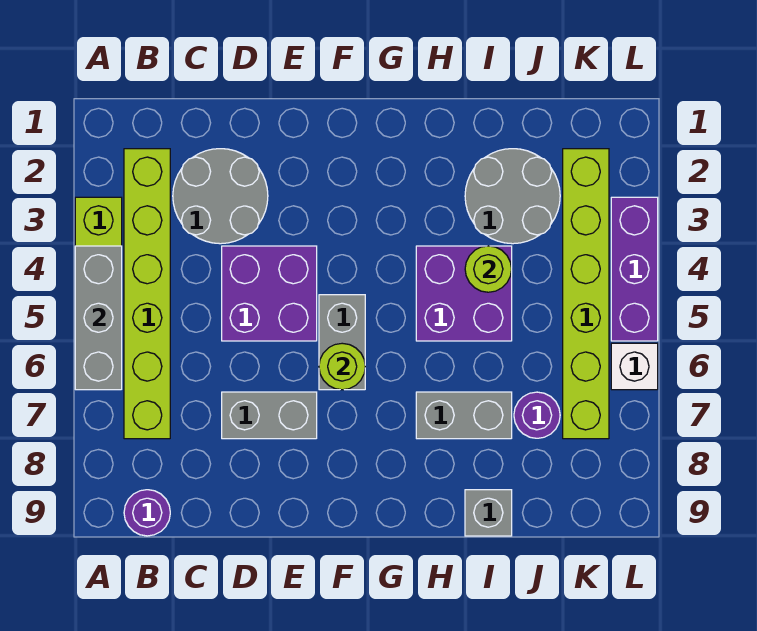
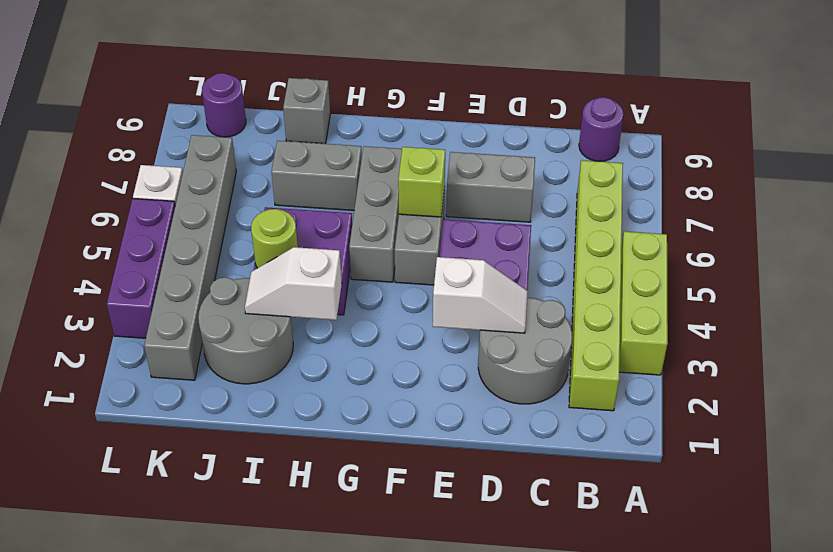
grey brick A4:A6 level 2 -> grey brick G5:G7 level 1
none -> white slope D3:E3 level 2 top E
lime round brick F6 level 2 -> lime brick F6 level 2
none -> white slope H3:I3 level 2 top H
purple round brick J7 level 1 -> purple round brick K9 level 1
lime brick K2:K7 level 1 -> grey brick K2:K7 level 1

